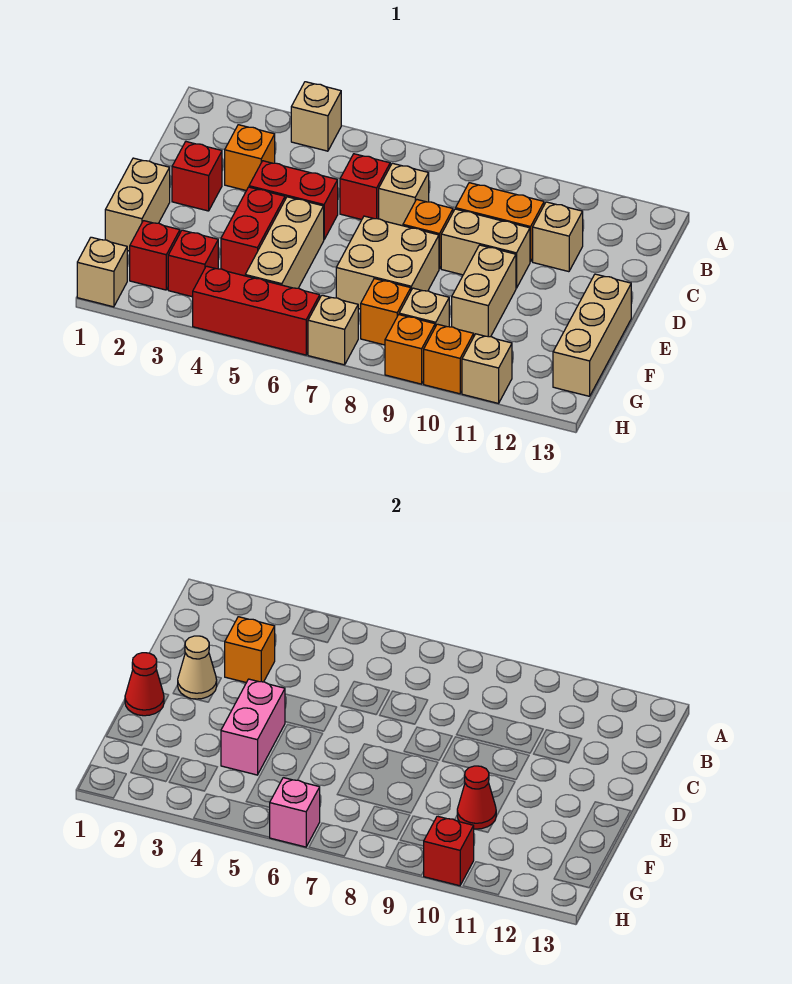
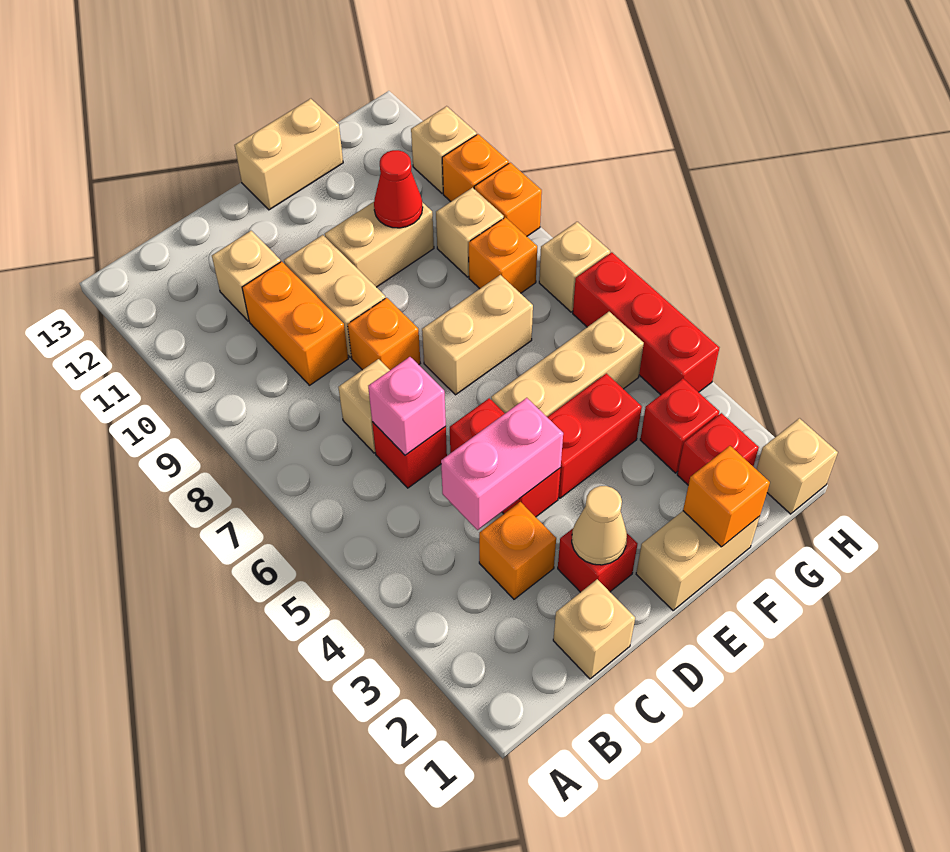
tan brick A4 level 1 -> tan brick C1 level 1
orange brick C3 level 2 -> orange brick F1 level 2
red cone E1 level 2 -> none
pink brick E4:F4 level 2 -> pink brick C4:D4 level 2
tan brick E7:F8 level 1 -> tan brick E7:F7 level 1
tan brick E13:G13 level 1 -> tan brick E13:F13 level 1
pink brick H6 level 2 -> pink brick C6 level 2
red brick H10 level 2 -> none

